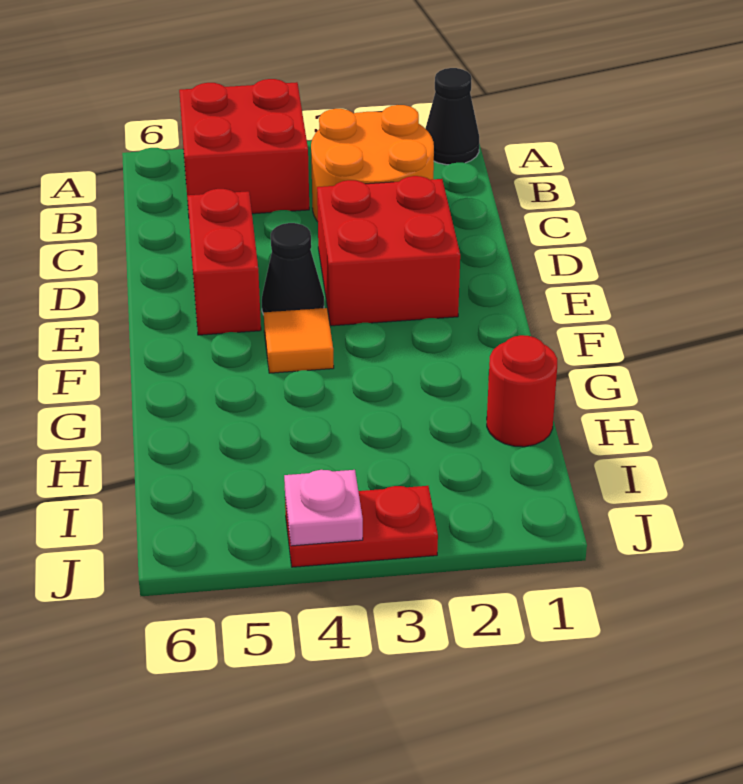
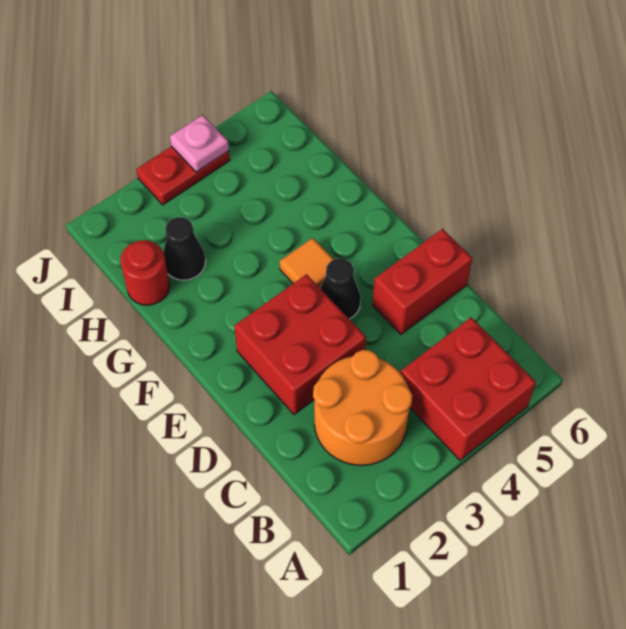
black cone A1 level 1 -> black cone H2 level 1
red brick D5:E5 level 1 -> red brick D5:D6 level 1

